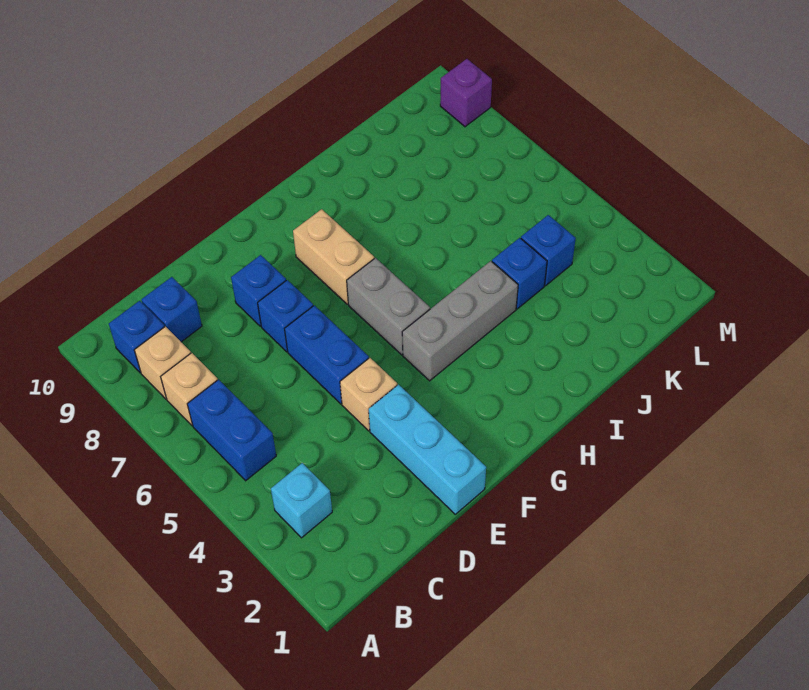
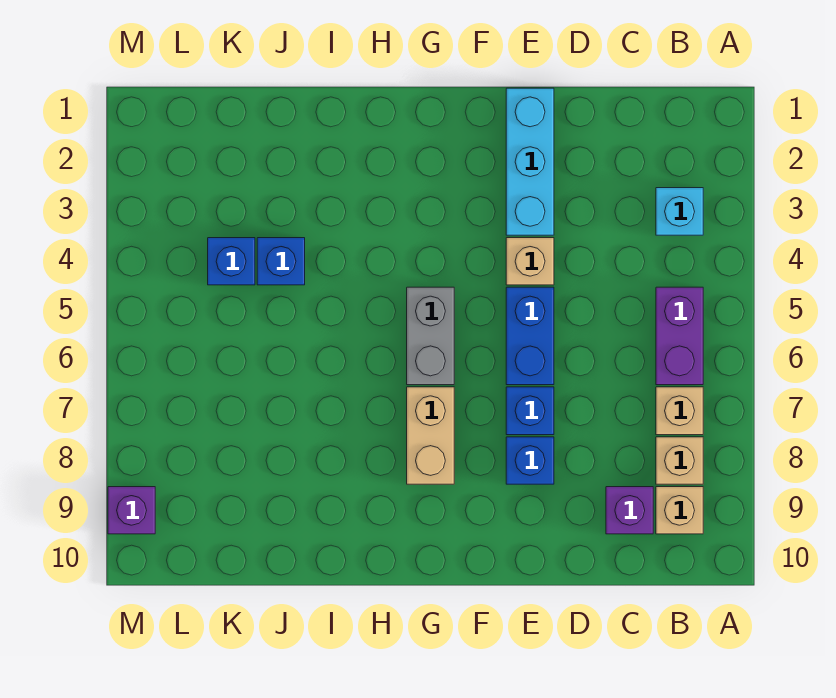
blue brick B5:B6 level 1 -> purple brick B5:B6 level 1
blue brick B9 level 1 -> tan brick B9 level 1
blue brick C9 level 1 -> purple brick C9 level 1
grey brick G4:I4 level 1 -> none

